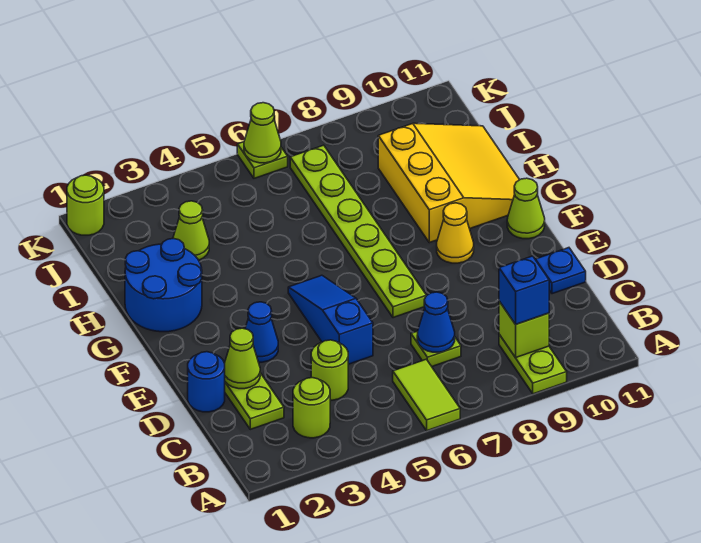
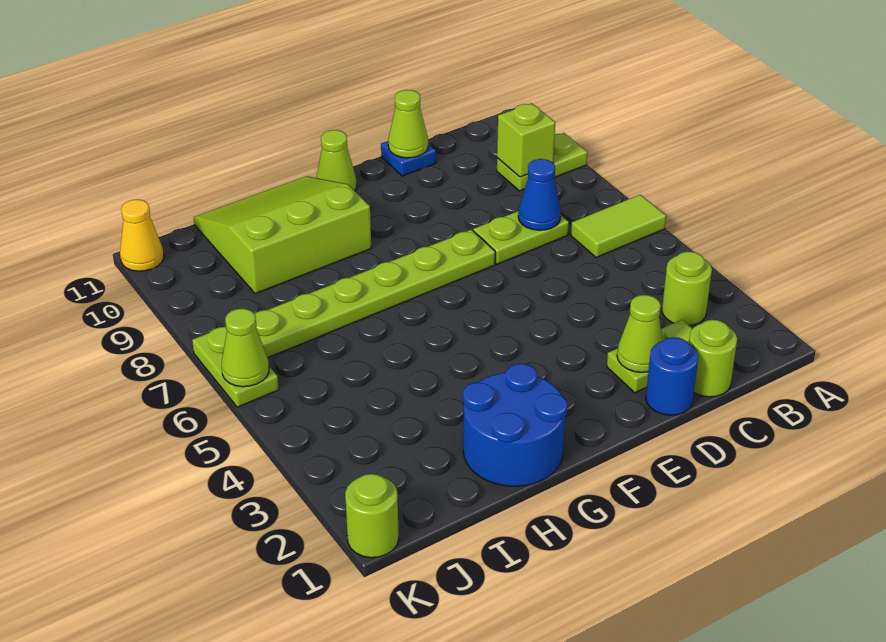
blue brick B9 level 3 -> none
lime round brick C4 level 1 -> lime round brick C1 level 1
lime plate C7 level 1 -> lime plate C7:D7 level 1
blue slope D5:F5 level 1 top D -> none
blue cone E3 level 1 -> none
yellow cone F9 level 1 -> yellow cone K11 level 1
yellow slope G9:I11 level 1 top 9 -> lime slope G9:I11 level 1 top 9
lime cone I3 level 1 -> lime cone D11 level 2
lime plate K6 level 1 -> lime plate K6:K7 level 1

